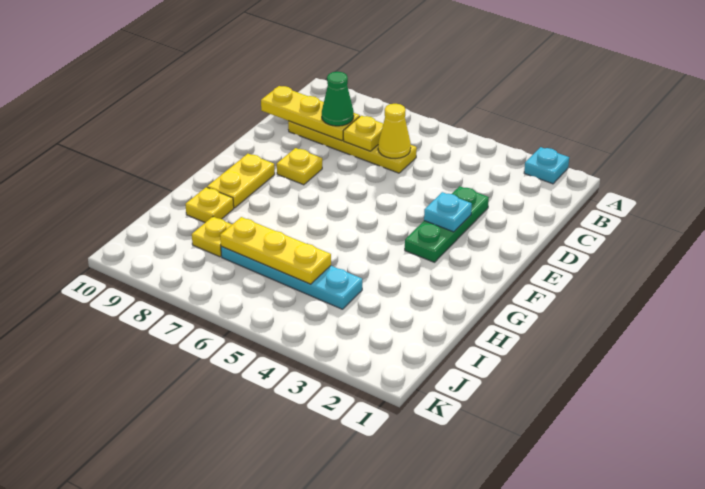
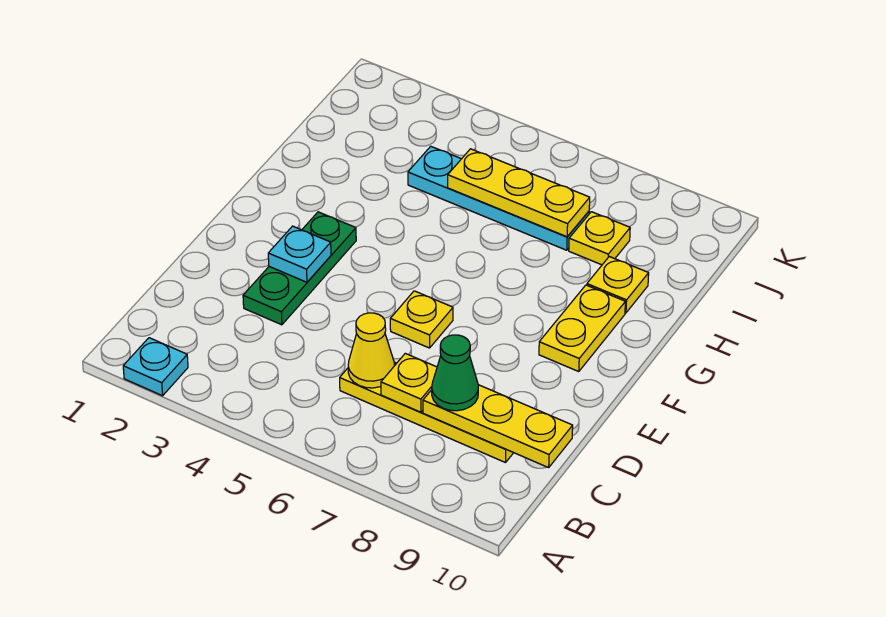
yellow plate E8 level 1 -> yellow plate E6 level 1

